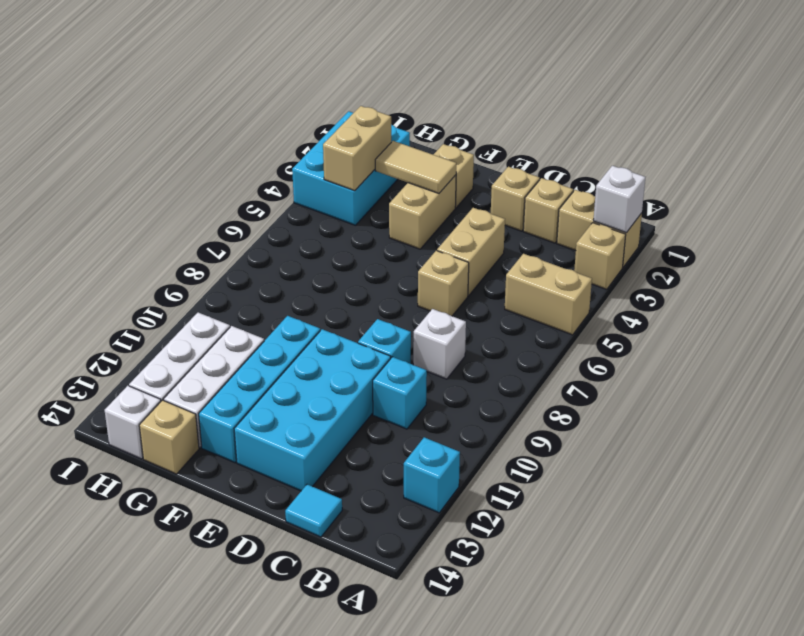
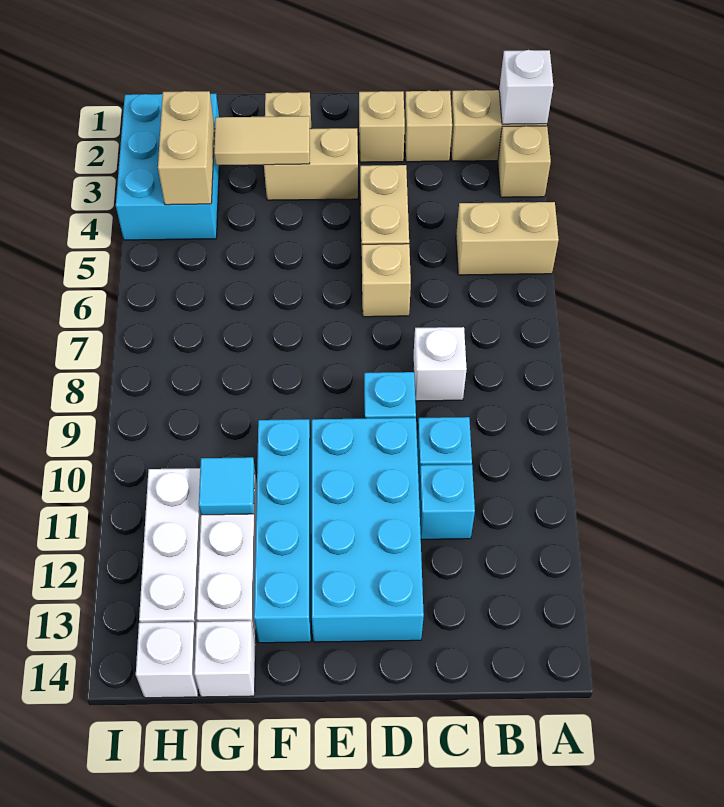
cyan brick A12 level 1 -> cyan brick C11 level 1
cyan tile C14 level 1 -> cyan tile G11 level 2
tan brick F3:F4 level 1 -> tan brick E3:F3 level 1
tan brick G14 level 1 -> white brick G14 level 1

